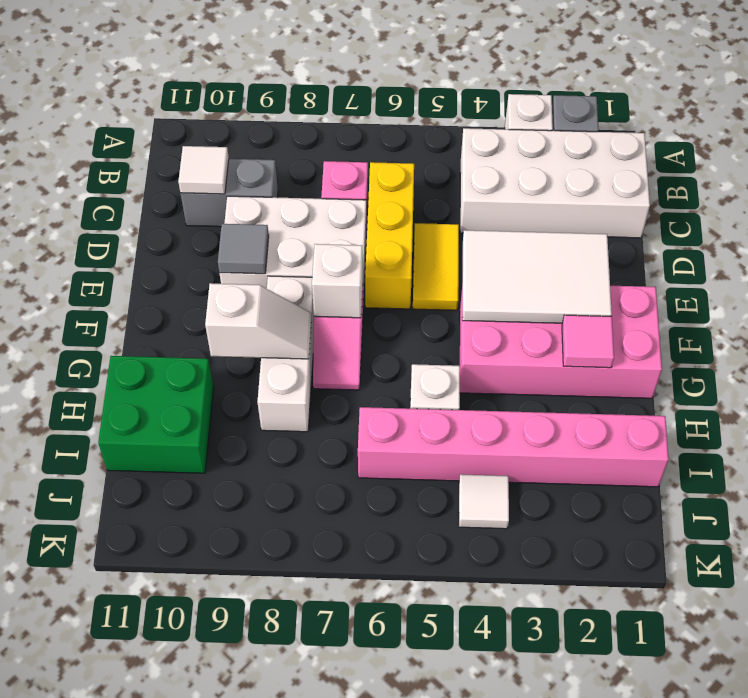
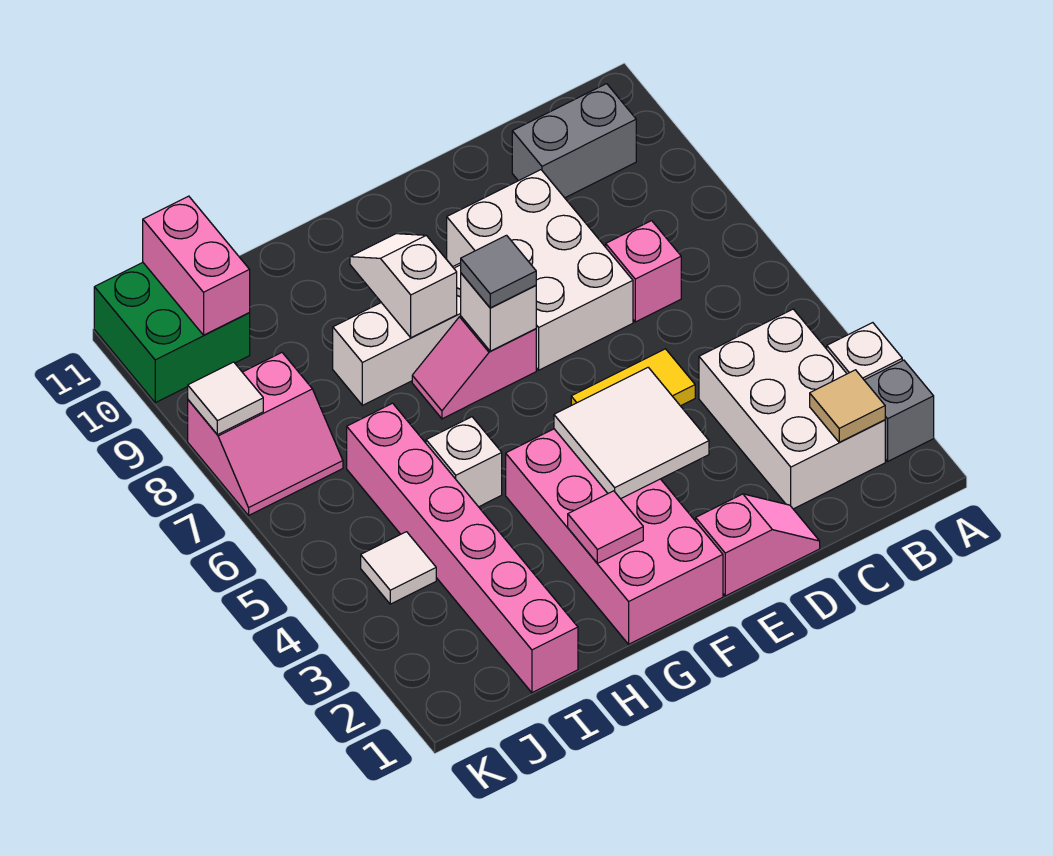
white brick B1:C4 level 1 -> white brick B2:C4 level 1
none -> tan tile B2 level 2
yellow brick C6:E6 level 1 -> none
grey brick C9:C10 level 1 -> grey brick B10:C10 level 1
white tile C10 level 2 -> white tile K8 level 2
none -> pink slope D1:E1 level 1 top E
white tile E2:F4 level 2 -> white tile E3:F4 level 2
grey tile E9 level 2 -> grey tile F7 level 3
white slope G8:G9 level 2 top 9 -> white slope G8:G9 level 2 top 8
green brick H10:I11 level 1 -> green brick J10:K11 level 1
none -> pink slope J7:K8 level 1 top 8
none -> pink brick J10:J11 level 2

